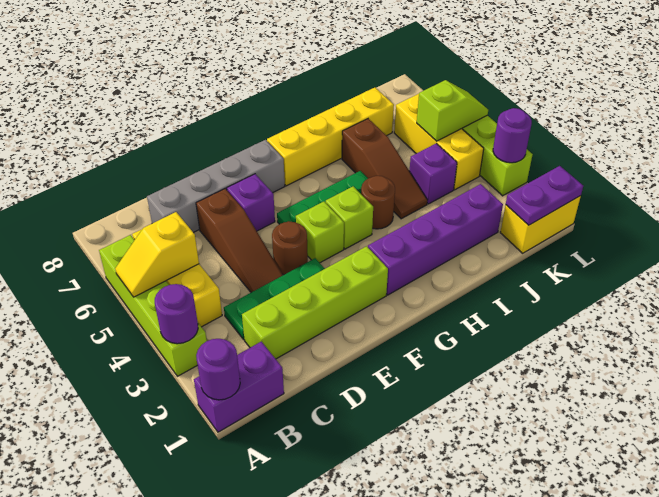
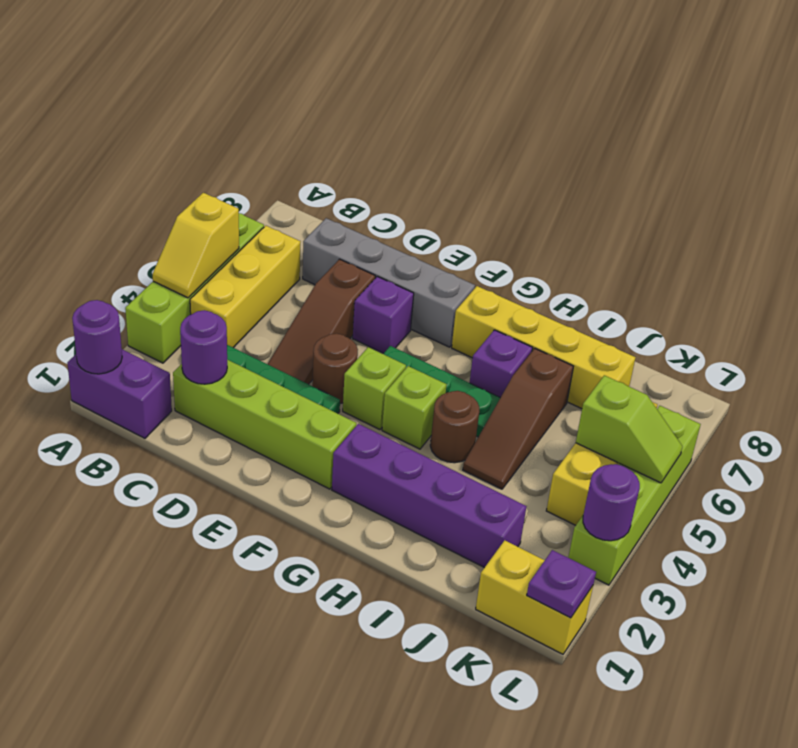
purple round brick A3 level 2 -> purple round brick C2 level 2
yellow slope A5:B5 level 2 top B -> yellow slope A4:A5 level 2 top 5
purple brick J4 level 1 -> purple brick H6 level 1
purple plate K1:L1 level 2 -> purple plate L1 level 2

